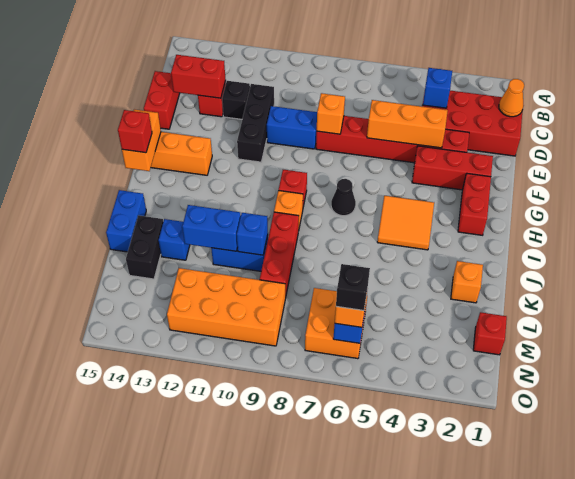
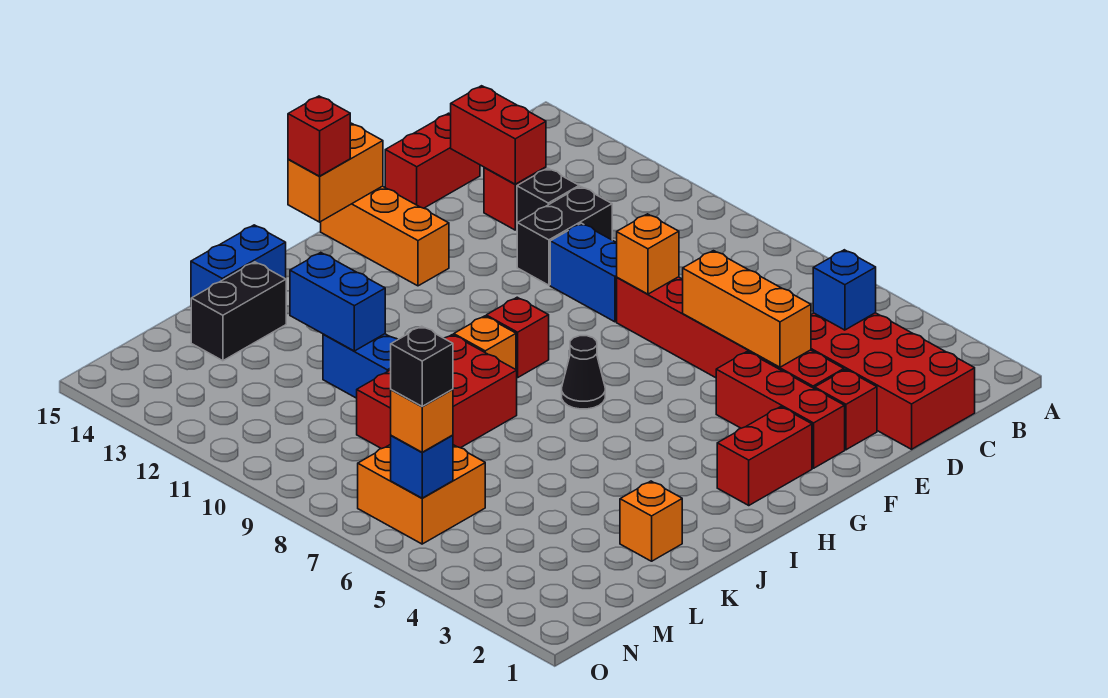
orange cone C1 level 2 -> none
black brick D11:F11 level 1 -> black brick D11:E11 level 1
orange tile H4:I5 level 1 -> none
red brick J9:L9 level 1 -> red brick J8:L9 level 1
blue brick K10 level 2 -> none
blue brick K13 level 1 -> none
red brick M1 level 1 -> red brick E2 level 1
orange brick M9:N12 level 1 -> none

